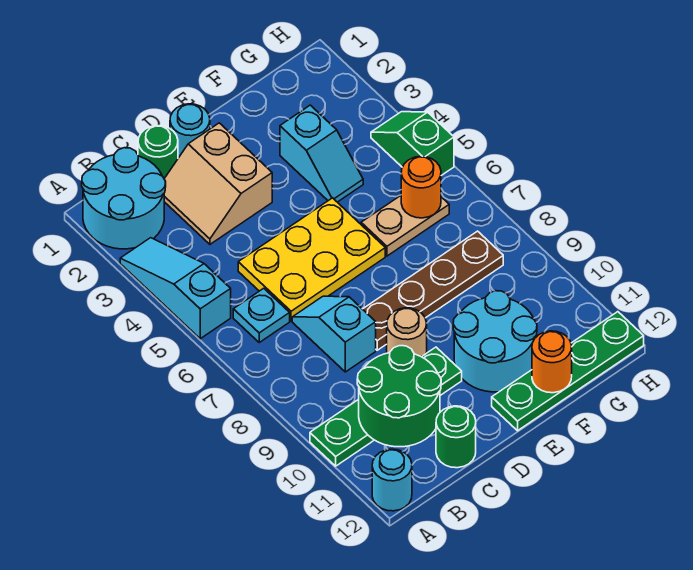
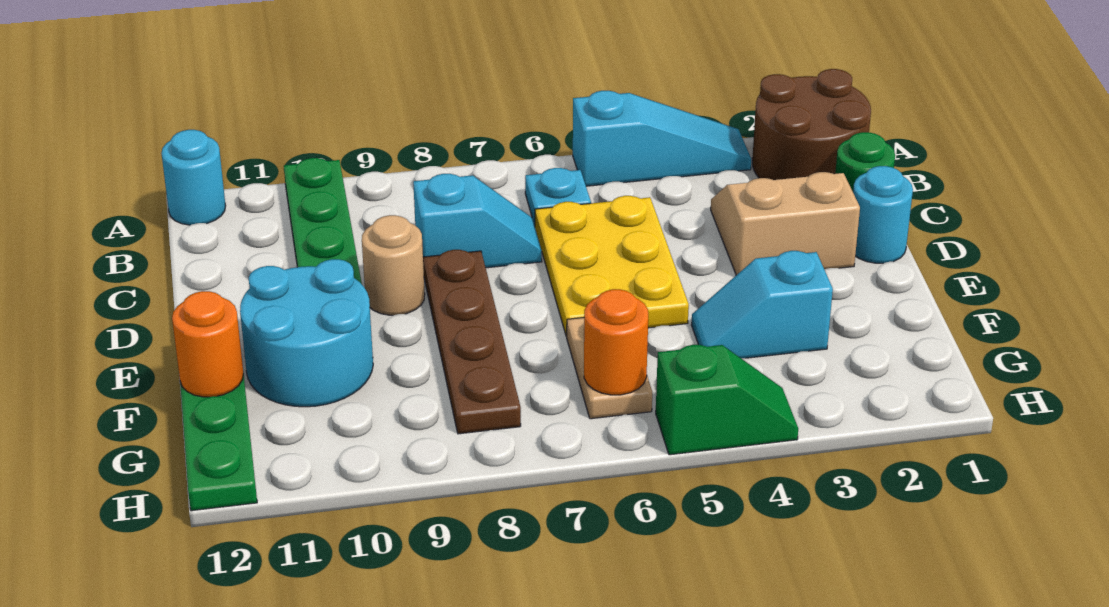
cyan round brick A1:B2 level 1 -> brown round brick A1:B2 level 1
green round brick B10:C11 level 2 -> none
green round brick C12 level 1 -> none

